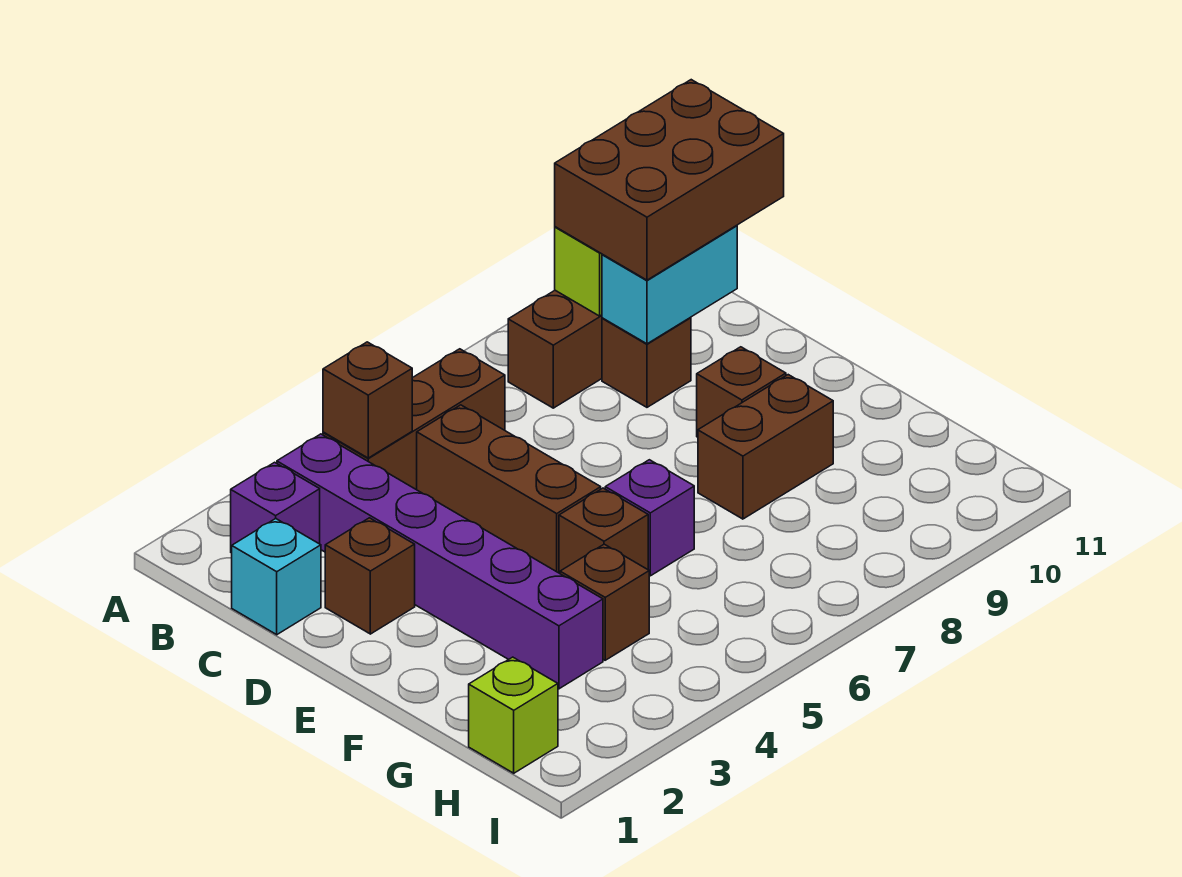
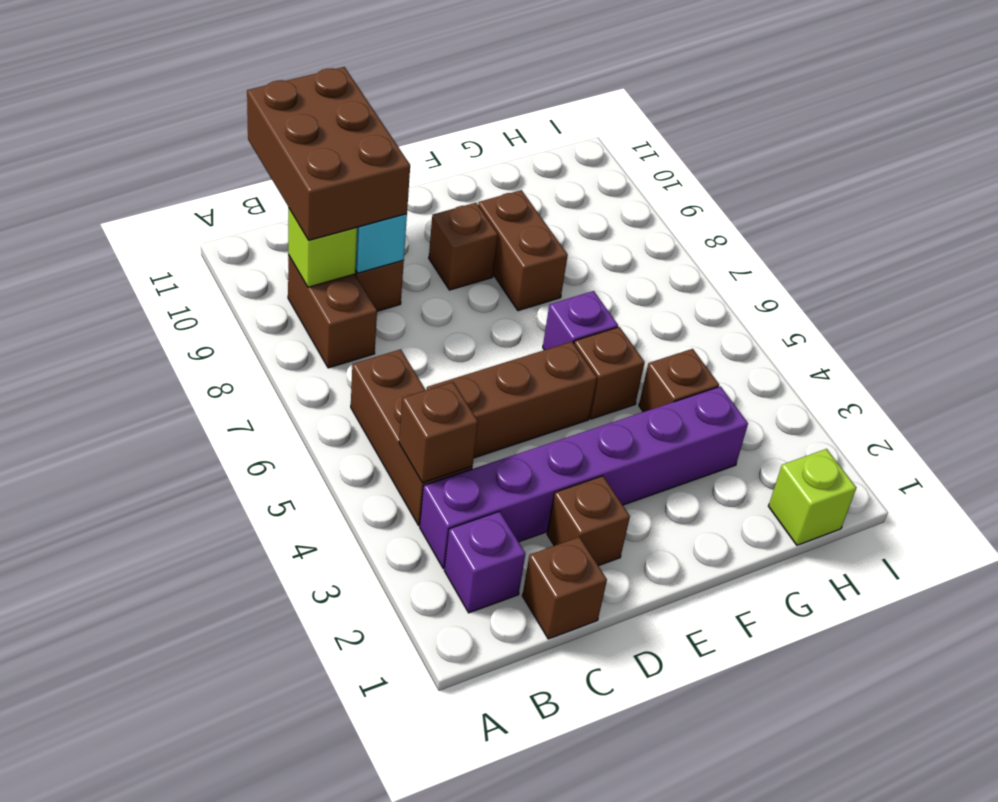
cyan brick C1 level 1 -> brown brick C1 level 1

